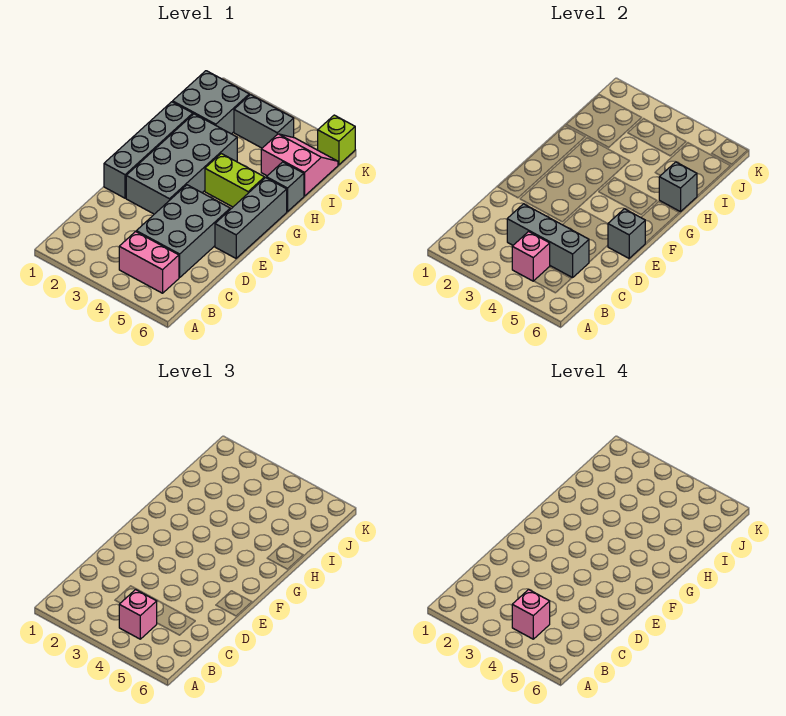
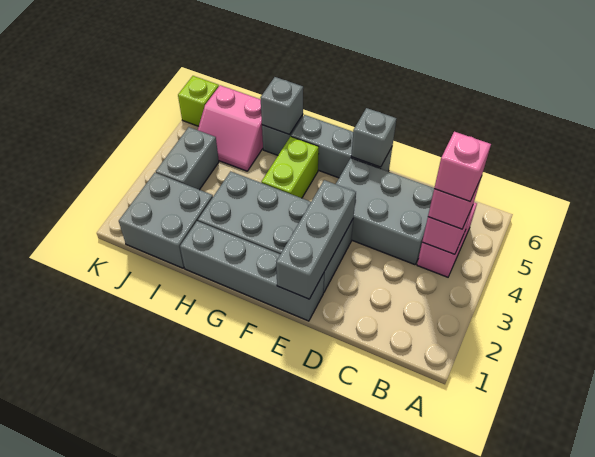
grey brick C3:C5 level 2 -> grey brick E1:E3 level 2
pink slope I5:J6 level 1 top I -> pink slope I5:J6 level 1 top 6

